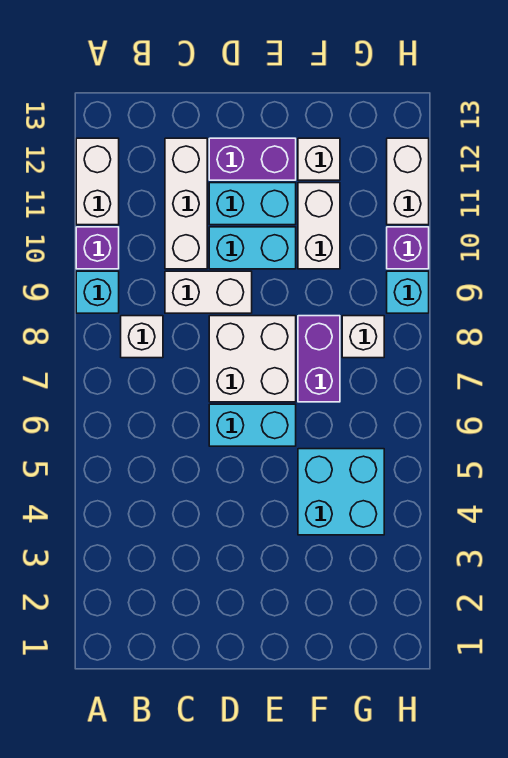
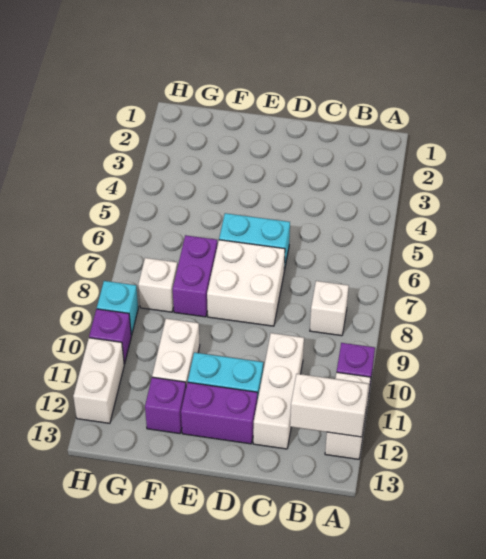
cyan brick A9 level 1 -> none
white brick C9:D9 level 1 -> white brick A12:B12 level 2
cyan brick D10:E10 level 1 -> none
cyan brick F4:G5 level 1 -> none
white brick F12 level 1 -> purple brick F12 level 1

